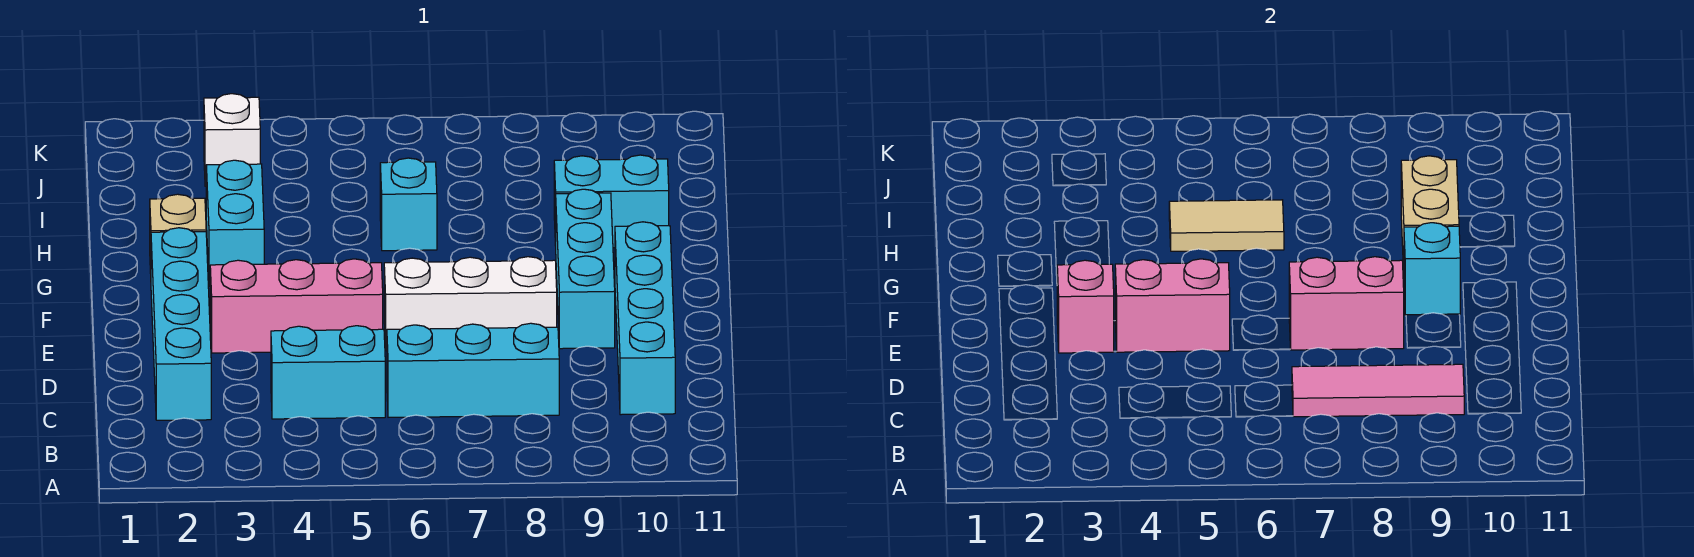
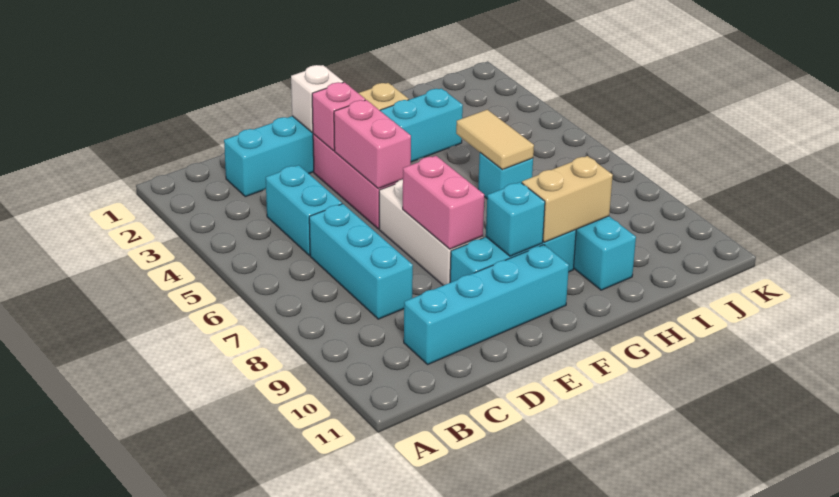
pink tile C7:C9 level 2 -> none
white brick J3 level 1 -> white brick E2 level 2

